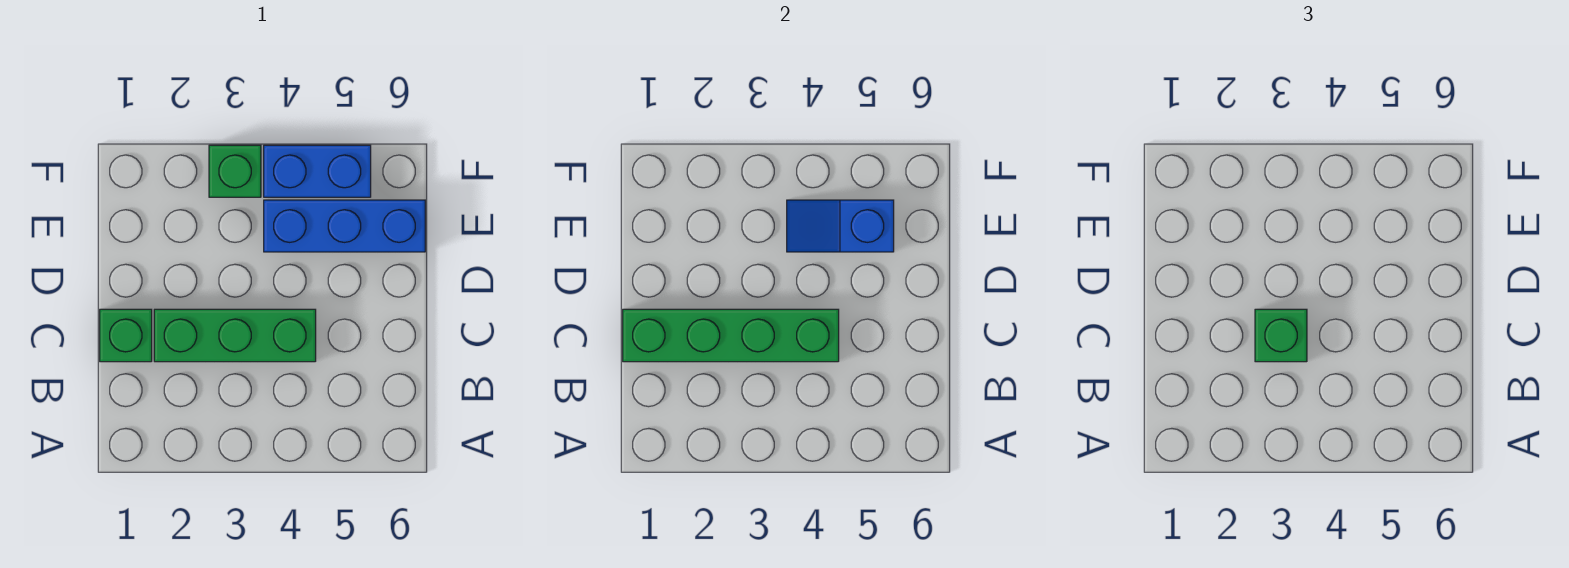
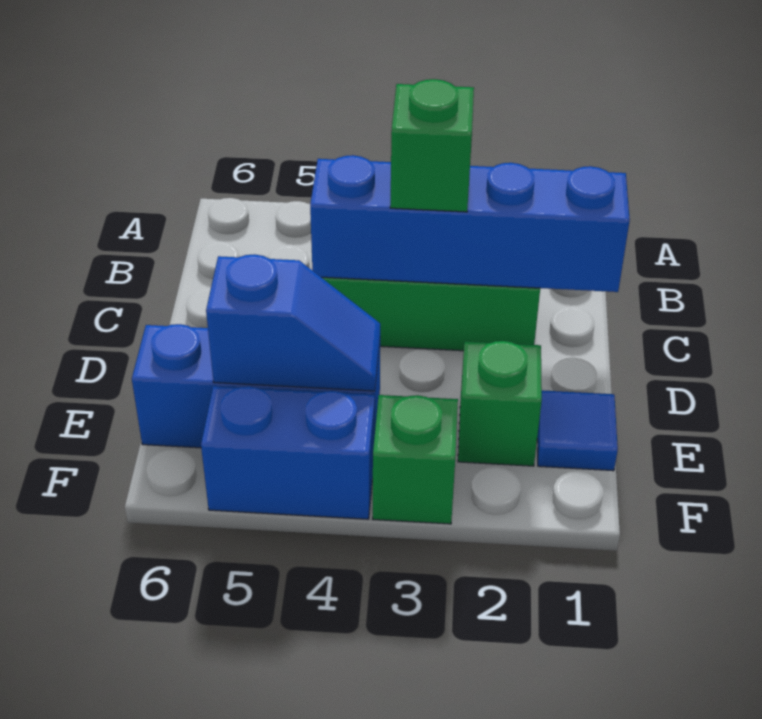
green brick C1 level 1 -> green brick E2 level 1
green brick C1:C4 level 2 -> blue brick C1:C4 level 2
none -> blue tile E1 level 1

